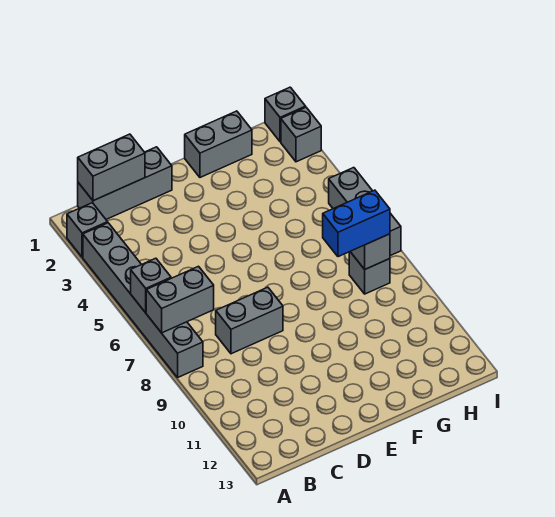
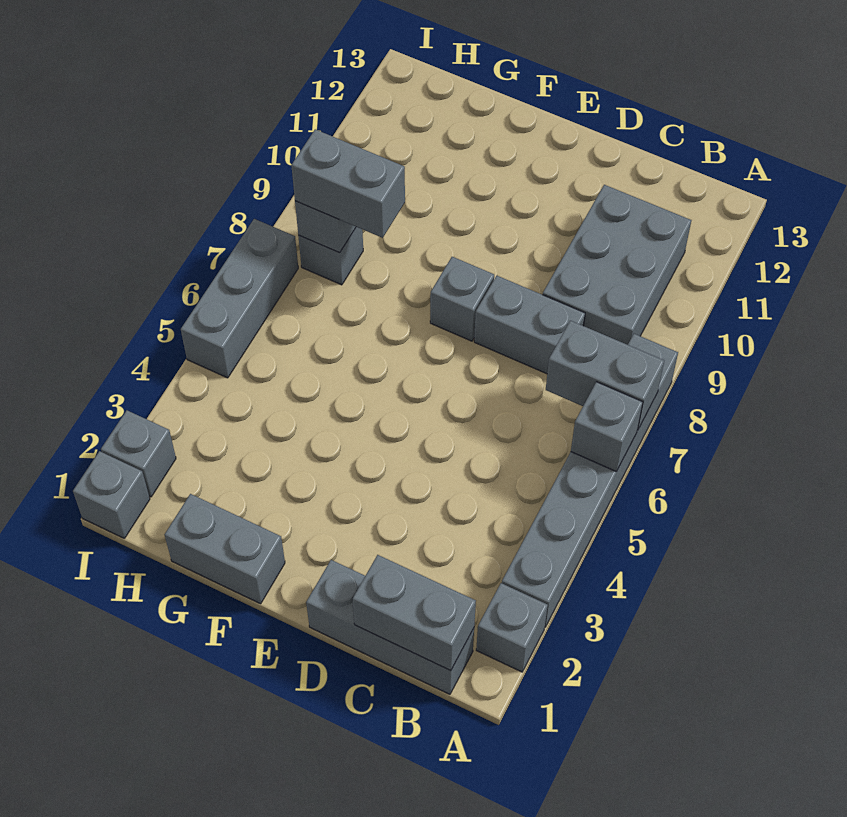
none -> grey brick B9:C11 level 1
none -> grey brick E8 level 1
blue brick G8:H8 level 3 -> grey brick G8:H8 level 3

